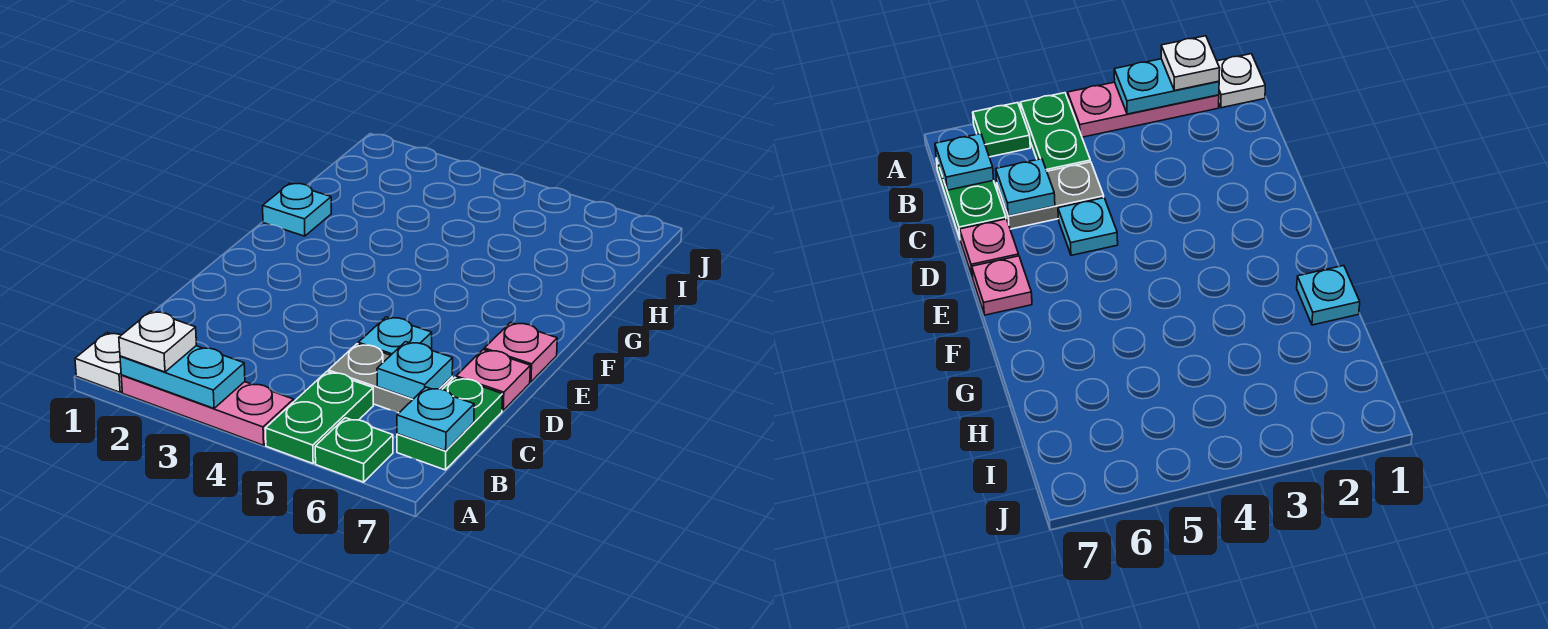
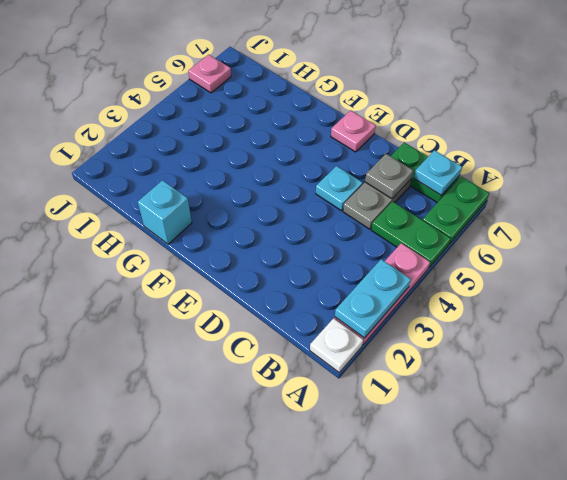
white plate A2 level 3 -> none
green plate A6 level 1 -> green plate A6:A7 level 1
cyan plate C6 level 2 -> grey plate C6 level 2
pink plate D7 level 1 -> pink plate J6 level 1
cyan plate G1 level 1 -> cyan brick G1 level 1

